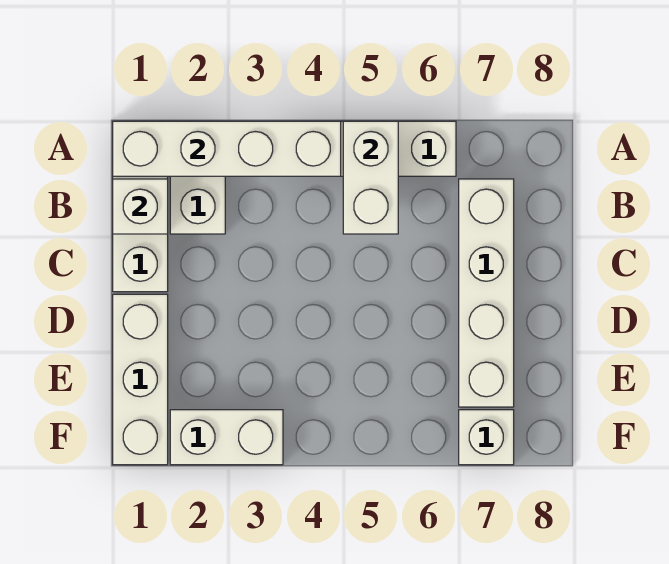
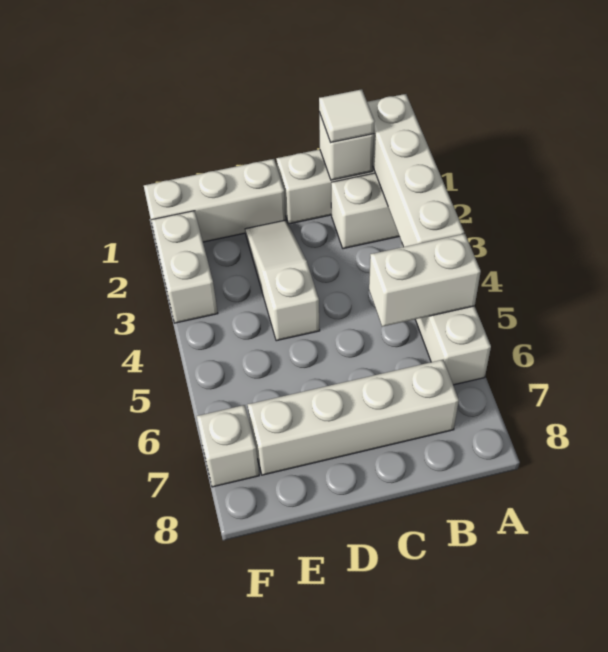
none -> white tile B1 level 3
none -> white slope D2:D4 level 1 top 4

